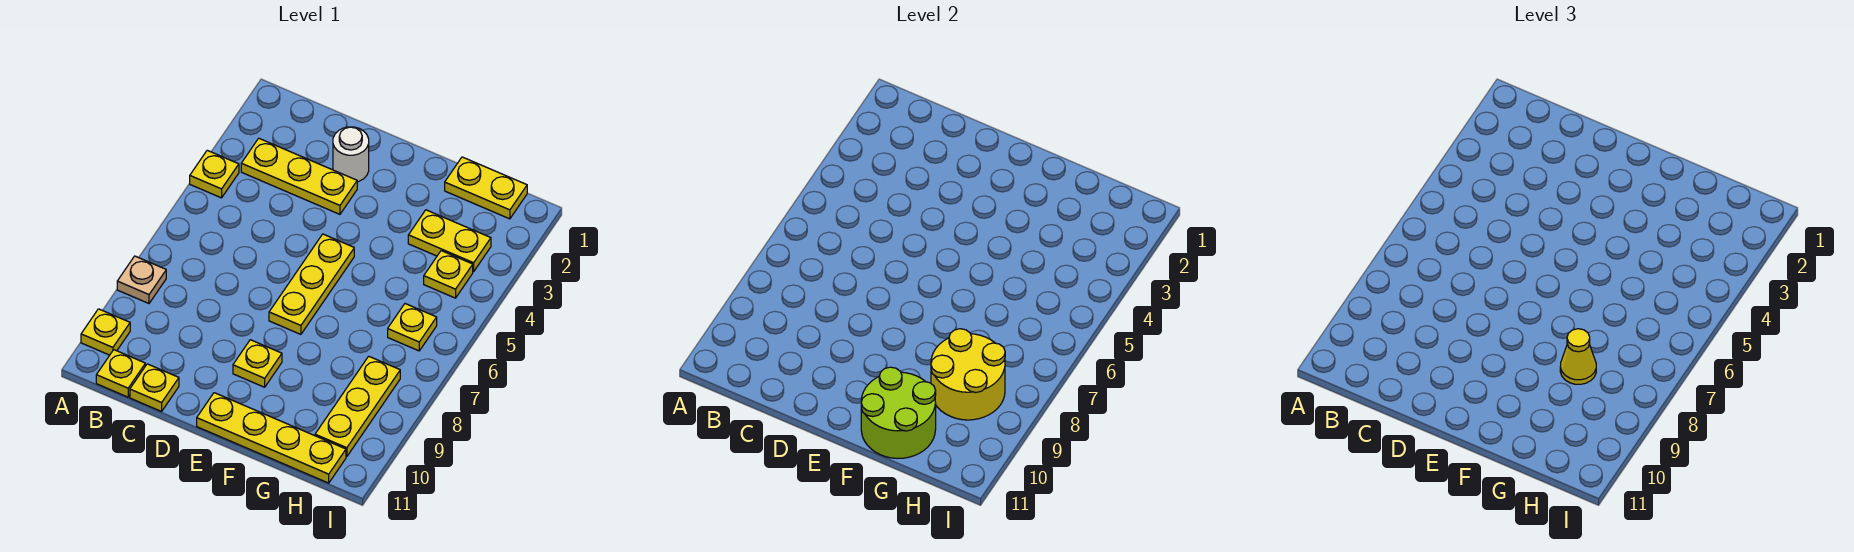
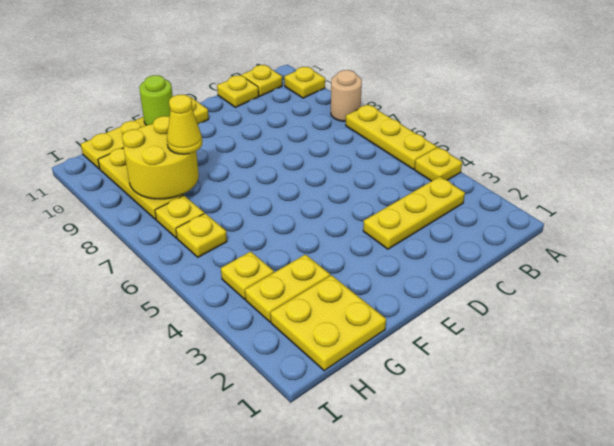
tan plate A8 level 1 -> tan round brick A8 level 1
white round brick D2 level 1 -> none
yellow plate E5:E7 level 1 -> yellow plate A5:A7 level 1
yellow plate E9 level 1 -> yellow plate H7 level 1
lime round brick F10:G11 level 2 -> lime round brick F11 level 2
yellow plate G1:H1 level 1 -> yellow plate G1:H2 level 1

